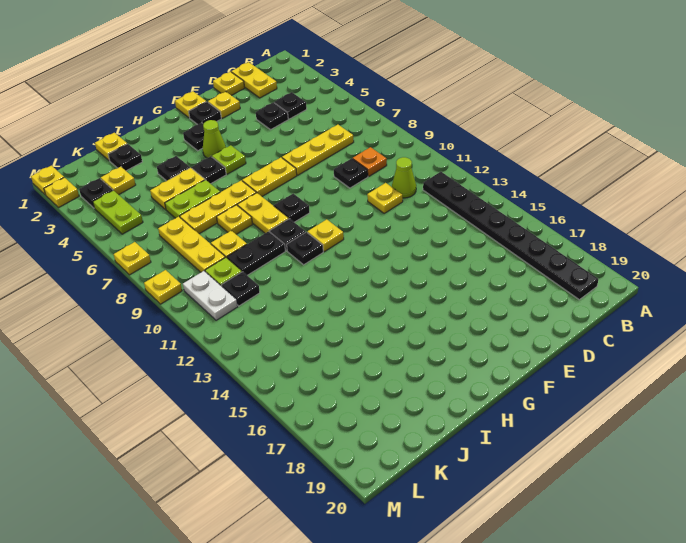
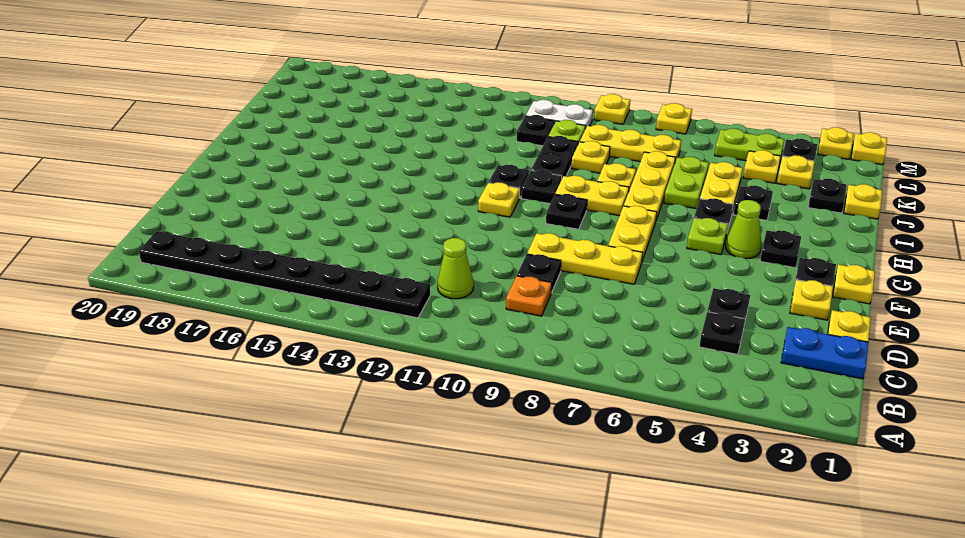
yellow plate C1:C2 level 1 -> blue plate C1:C2 level 1
yellow plate C7:E7 level 1 -> yellow plate E7:E9 level 1
yellow plate D11 level 1 -> yellow plate K4 level 1

